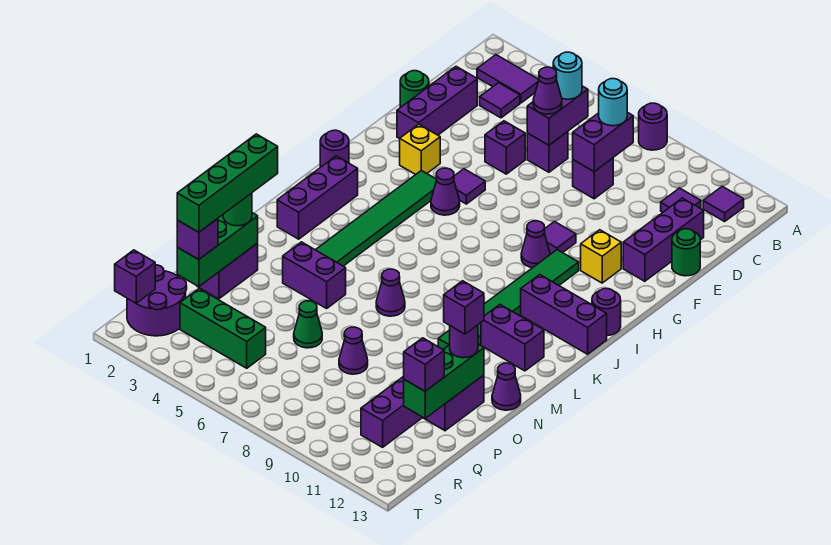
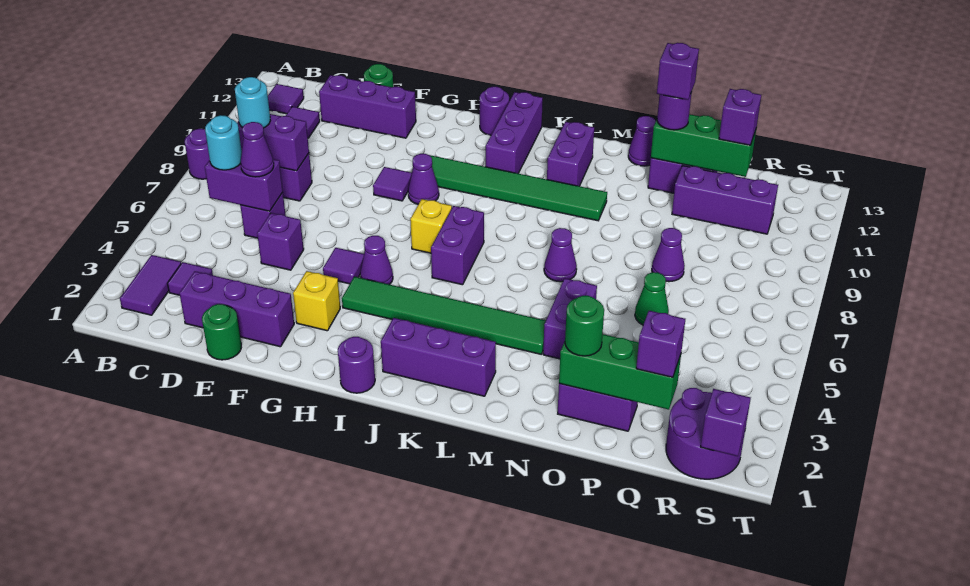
yellow brick G11 level 1 -> yellow brick I7 level 1
none -> purple brick J6:J7 level 1
green brick N2:Q2 level 4 -> none
green brick R3:R5 level 1 -> none

